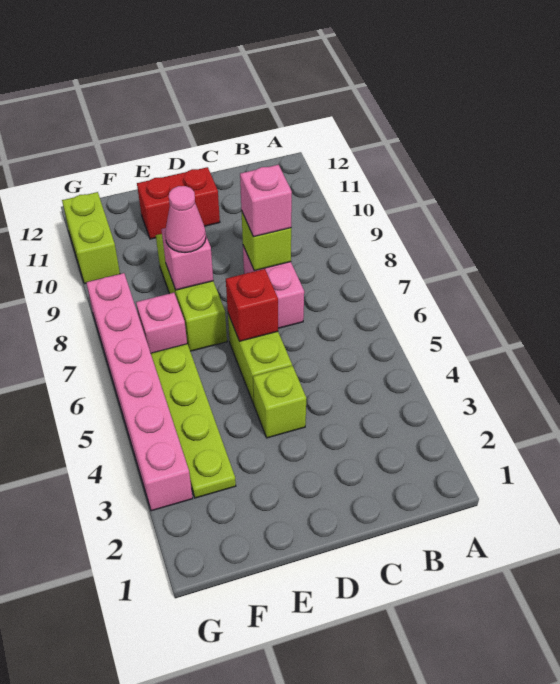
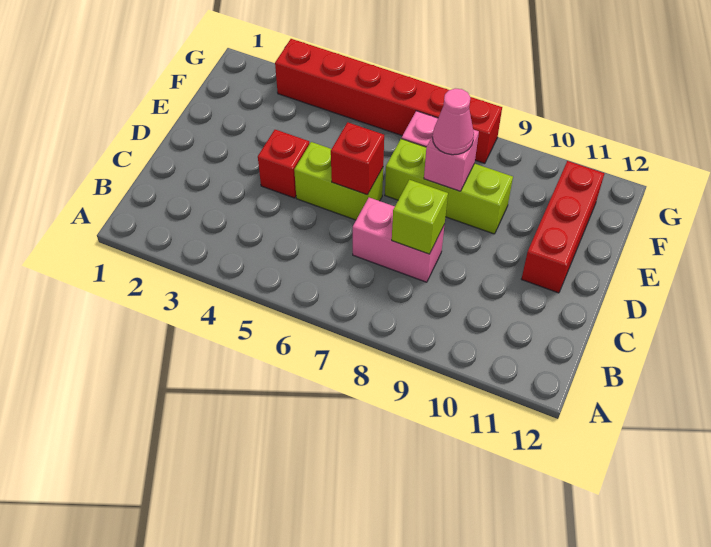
pink brick C8 level 3 -> none
lime brick D4 level 1 -> red brick D4 level 1
red brick D11:E11 level 1 -> red brick D11:F11 level 1
lime plate F3:F6 level 1 -> none
pink brick G3:G8 level 1 -> red brick G3:G8 level 1
lime brick G10:G11 level 1 -> none

